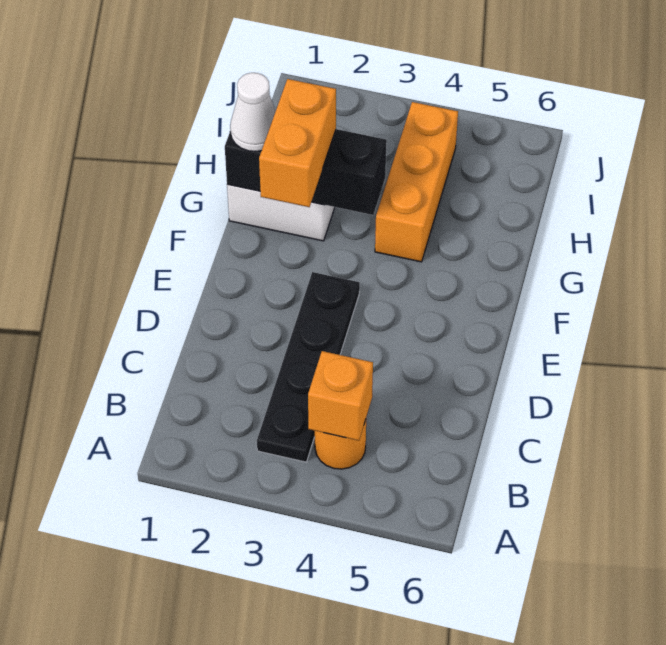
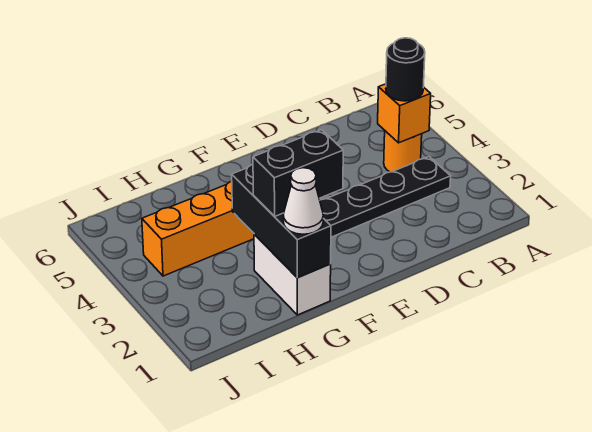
none -> black round brick B4 level 3
orange brick F2:G2 level 3 -> black brick F2:G2 level 3

